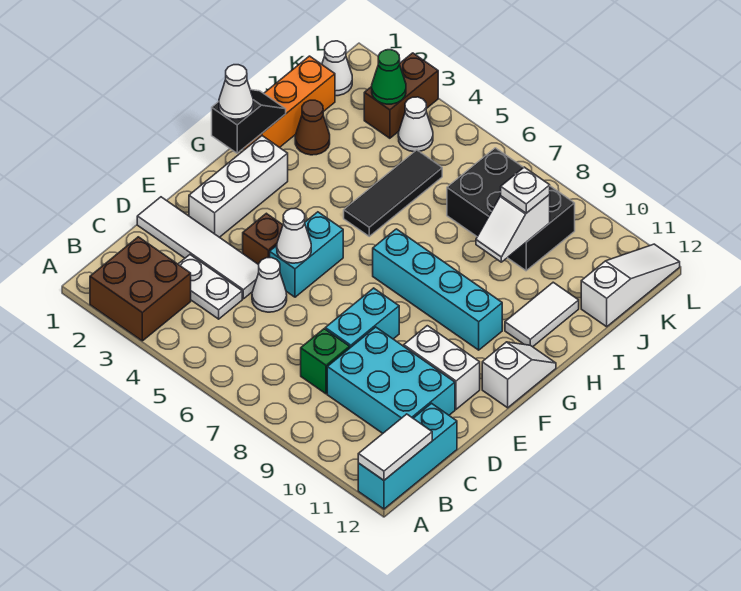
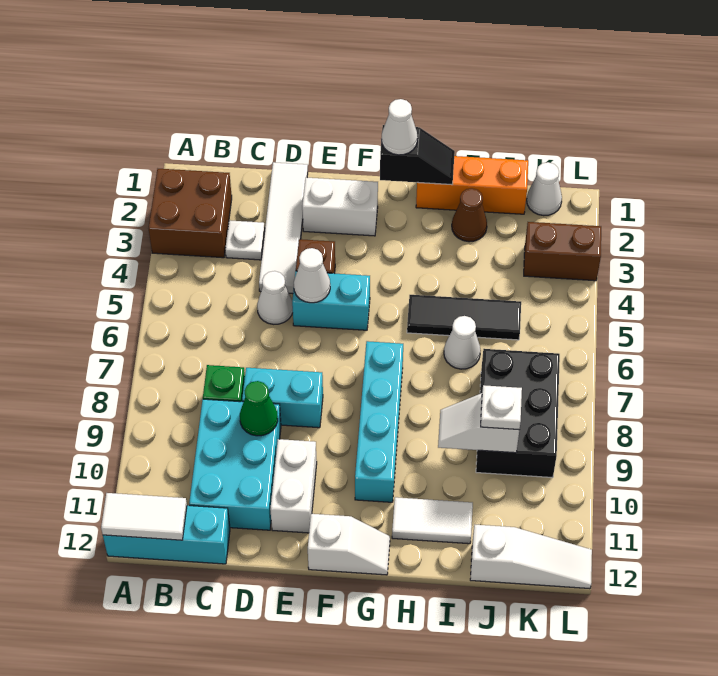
white plate C3:C4 level 1 -> white plate C3 level 1
white brick E2:G2 level 1 -> white brick E2:F2 level 1
green cone K3 level 2 -> green cone D9 level 2
white cone K4 level 1 -> white cone I6 level 1

